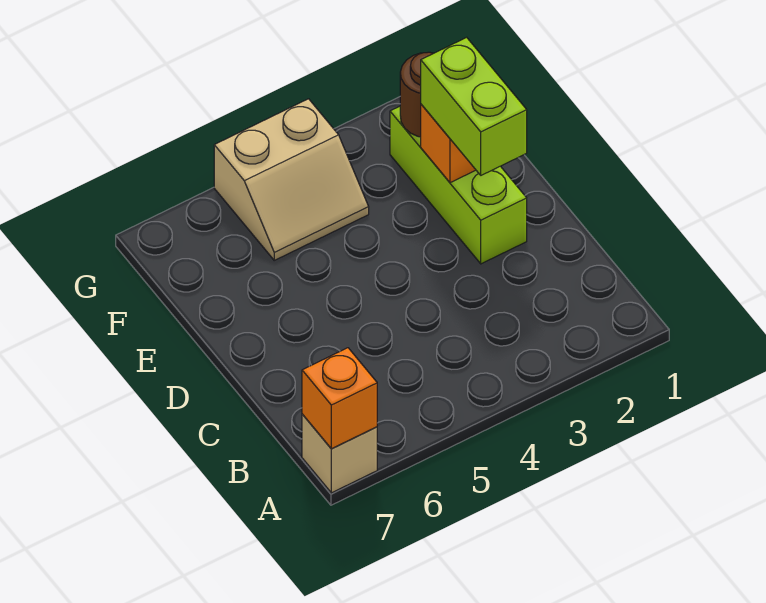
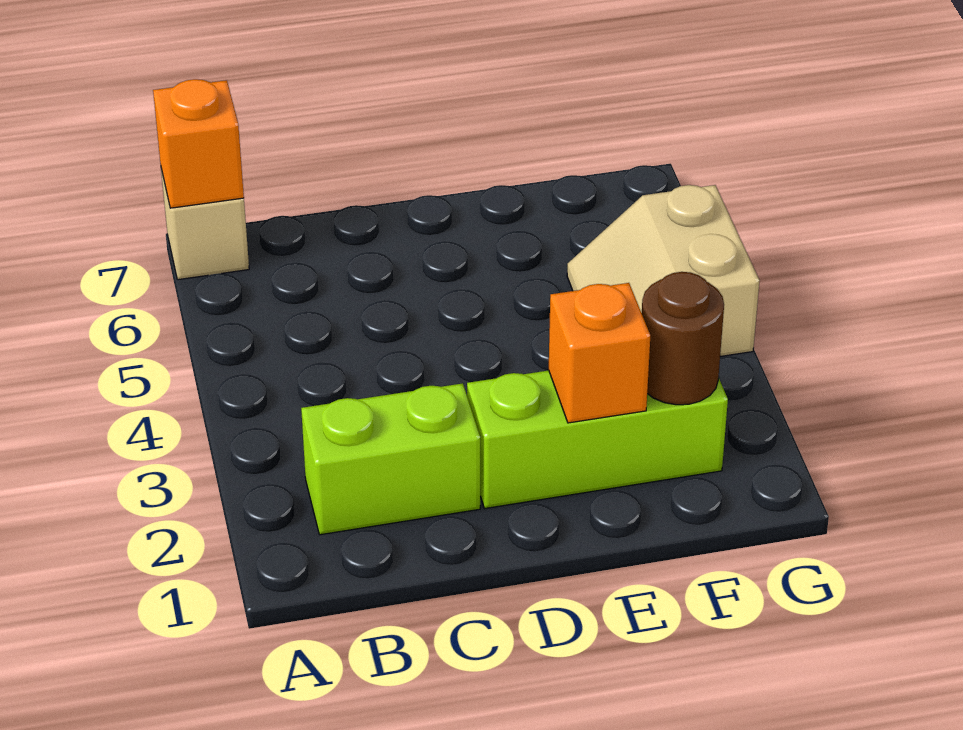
lime brick D2:E2 level 3 -> lime brick B2:C2 level 1

